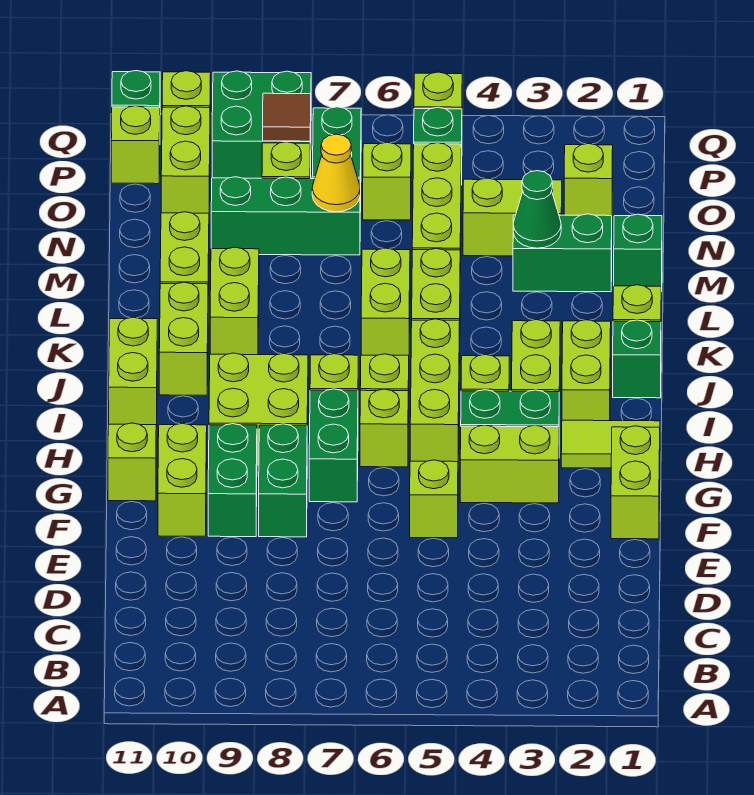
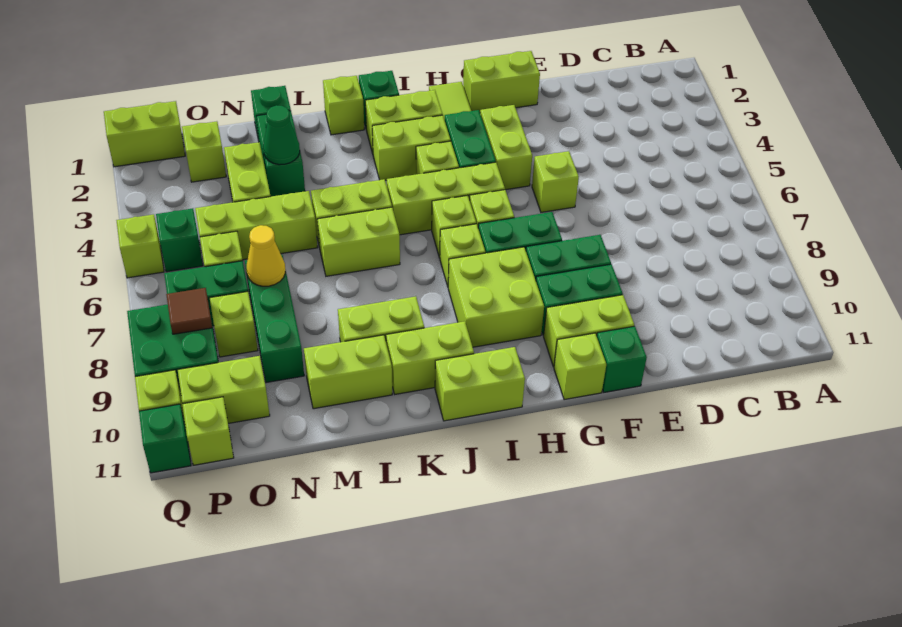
none -> green brick F11 level 1
none -> lime brick P1:Q1 level 1

